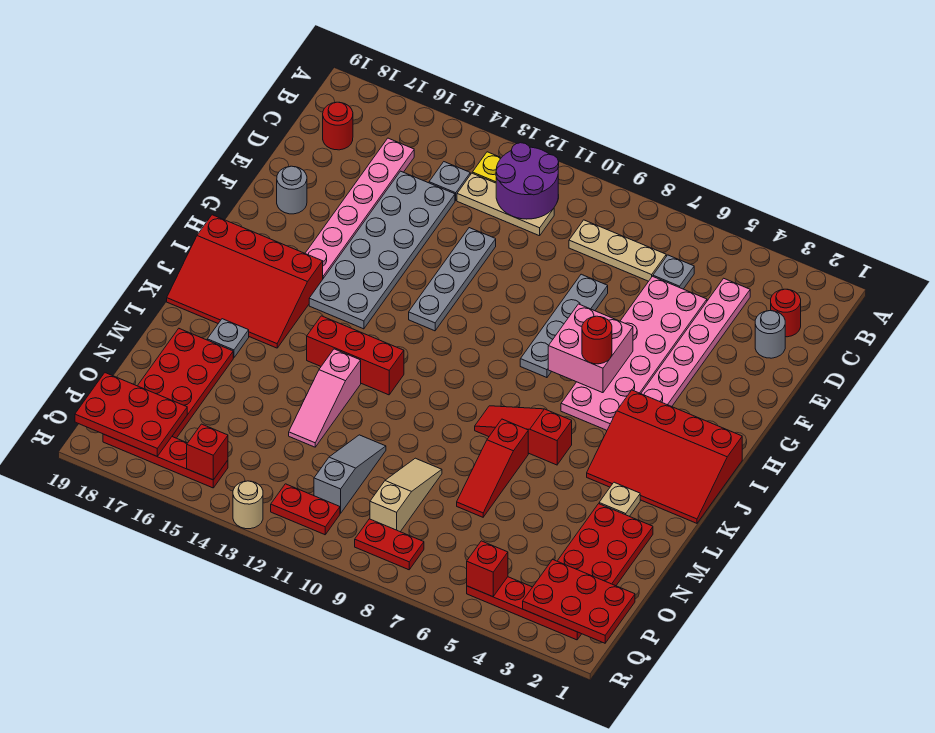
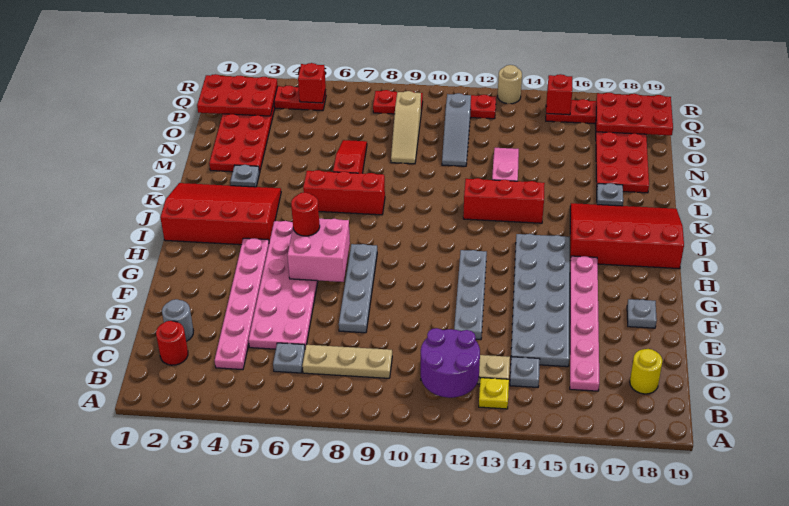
red round brick C18 level 1 -> yellow round brick C18 level 1
grey round brick F18 level 1 -> grey plate F18 level 1
red slope K6:K8 level 1 top 6 -> red brick K6:K8 level 1
tan plate L3 level 1 -> grey plate L3 level 1

